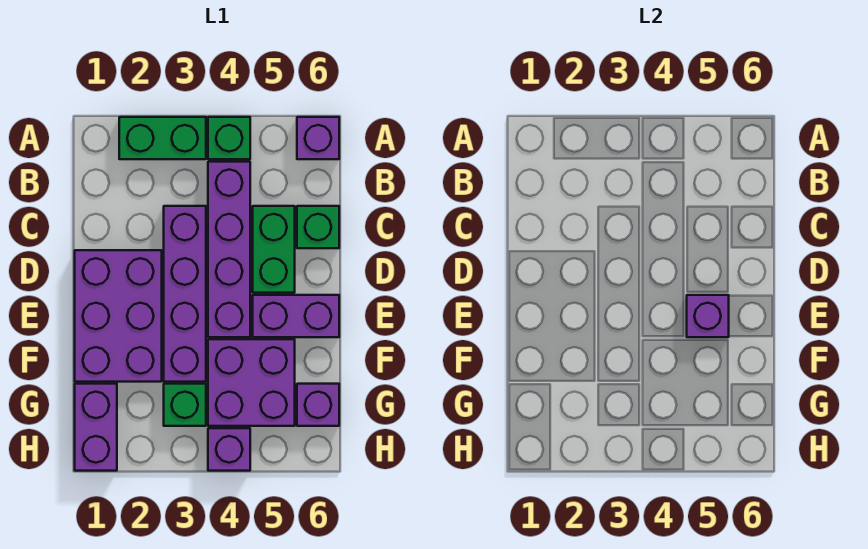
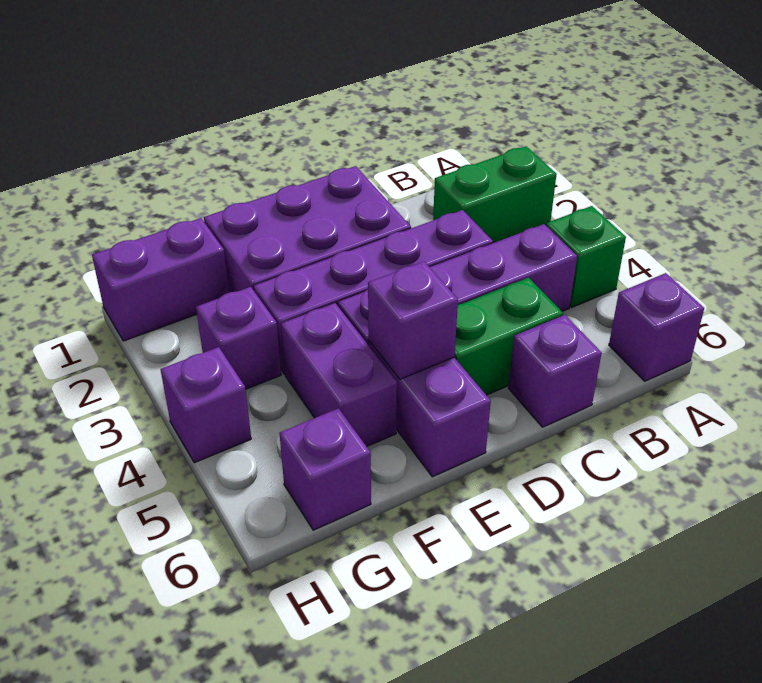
green brick A2:A3 level 1 -> green brick A2:B2 level 1
green brick C6 level 1 -> purple brick C6 level 1
purple brick F4:G5 level 1 -> purple brick F4:F5 level 1
green brick G3 level 1 -> purple brick G3 level 1

